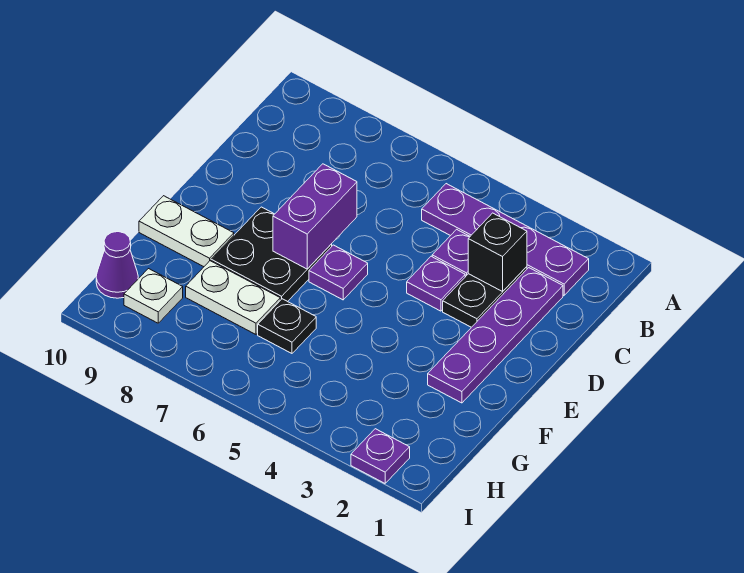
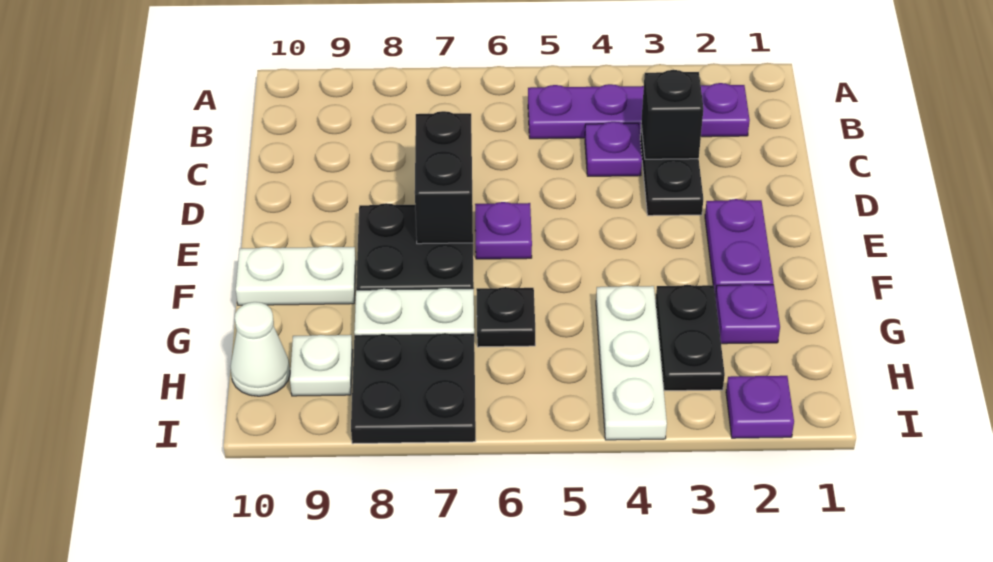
purple plate C2:F2 level 1 -> purple plate E2:F2 level 1
purple plate D4 level 1 -> purple plate G2 level 1
purple brick D7:E7 level 2 -> black brick D7:E7 level 2
none -> black plate G3:H3 level 1
none -> white plate G4:I4 level 1
none -> black plate H7:I8 level 1
purple cone H10 level 1 -> white cone H10 level 1

